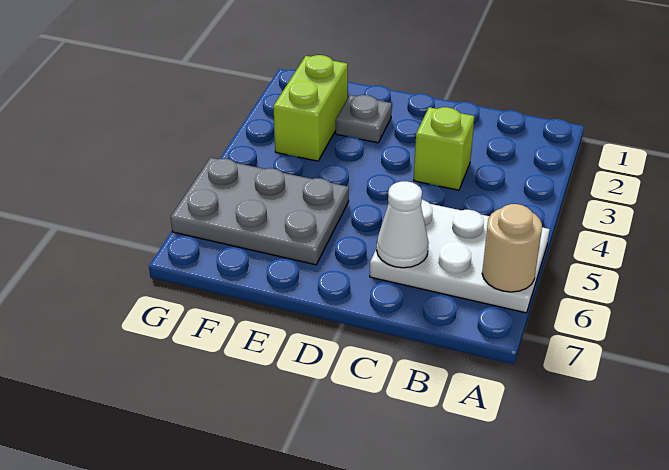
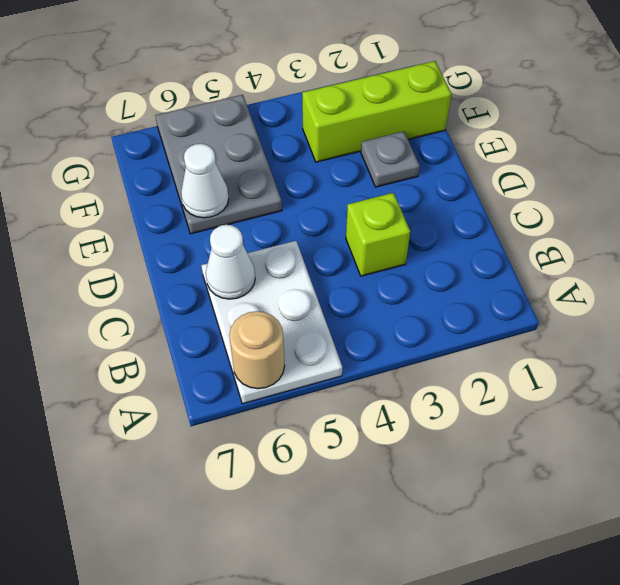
none -> white cone E6 level 2
lime brick F2:F3 level 1 -> lime brick F1:F3 level 1

